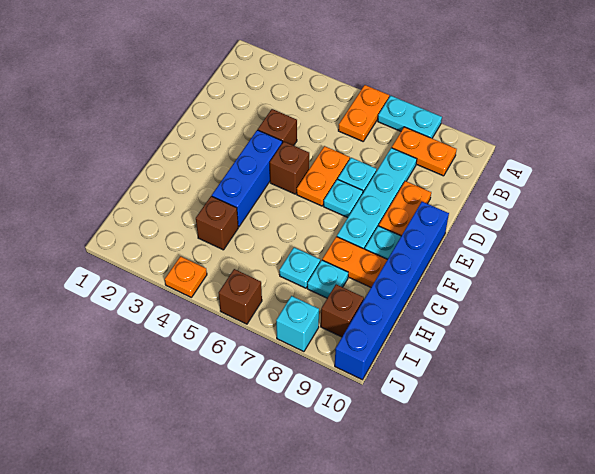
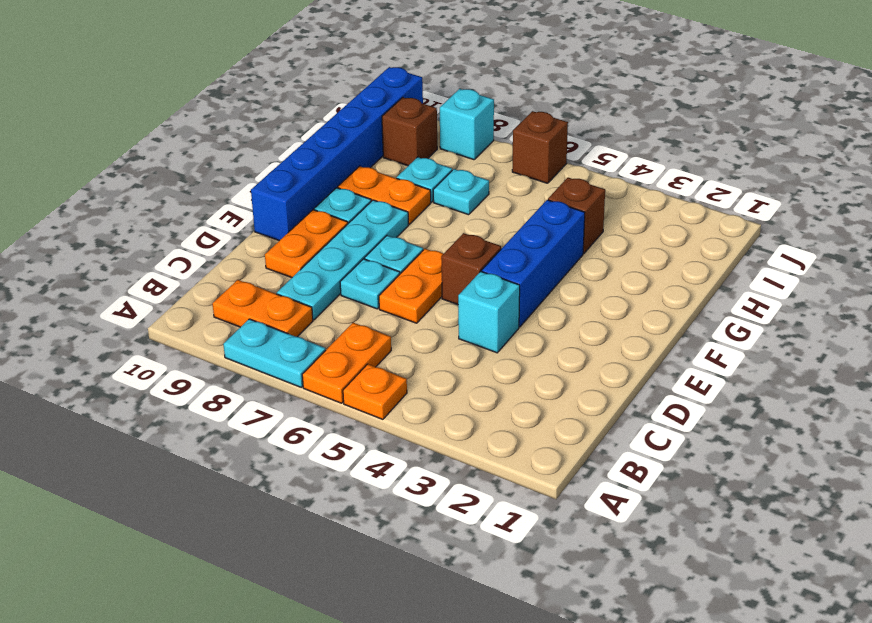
brown brick D4 level 1 -> cyan brick D4 level 1
orange plate J4 level 1 -> orange plate A5 level 1

